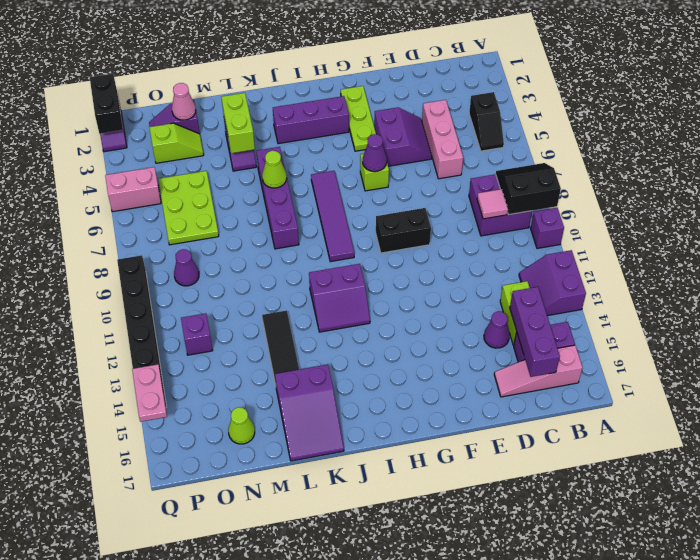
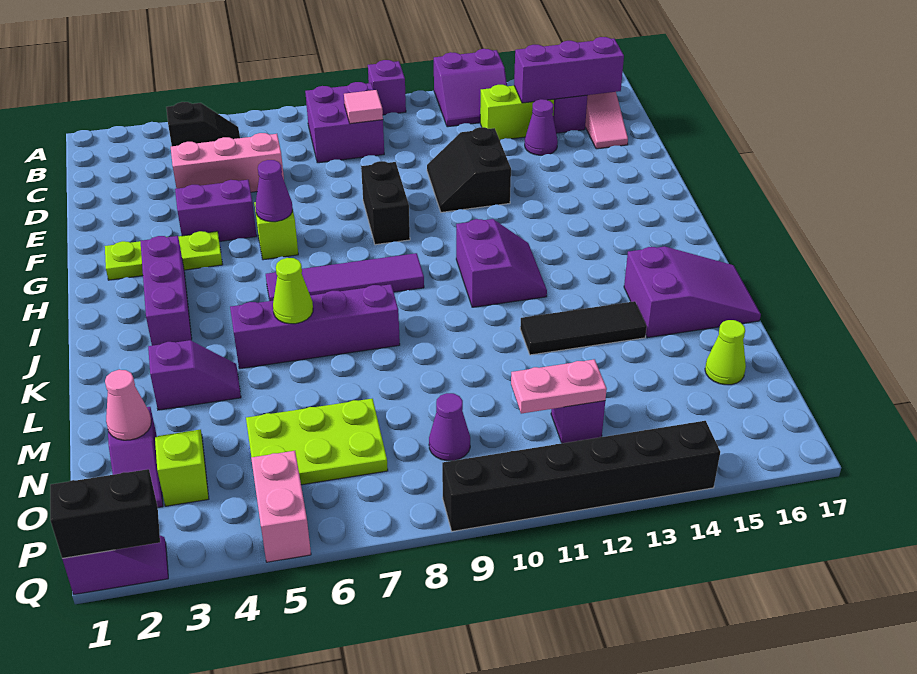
black slope A8:B9 level 2 top 9 -> black slope E11:F12 level 1 top 12
lime brick L3:L4 level 2 -> none
pink plate Q14:Q15 level 2 -> pink plate O11:O12 level 2

